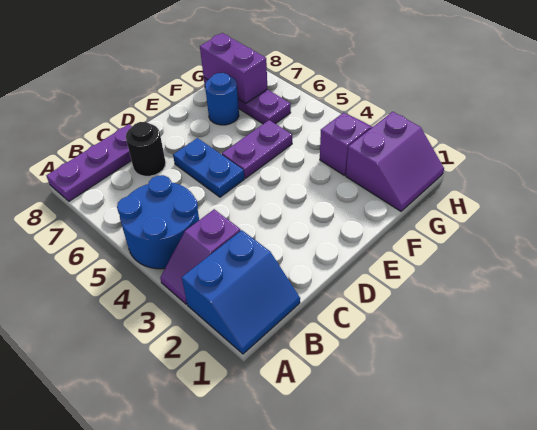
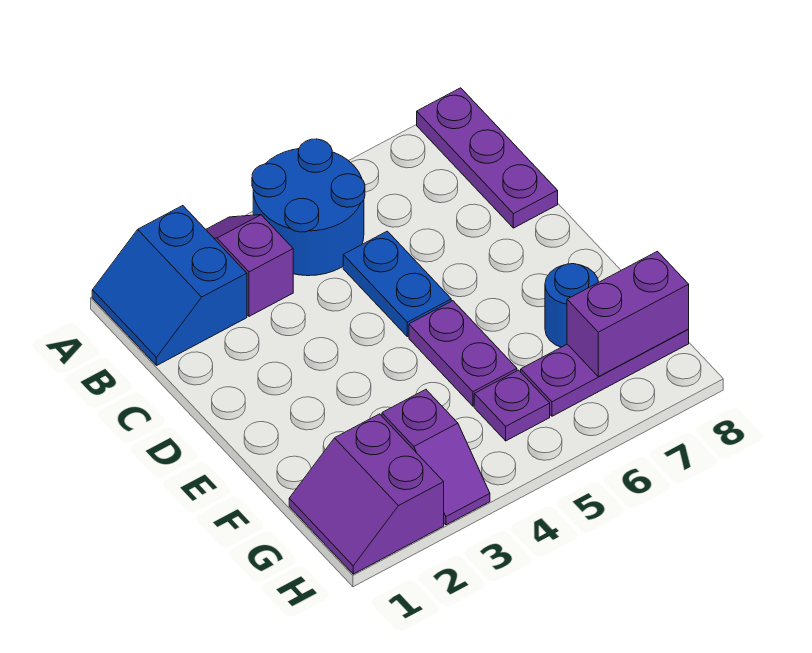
black round brick C7 level 1 -> none
blue plate D5:D6 level 1 -> blue plate C5:D5 level 1
none -> purple plate G5 level 1

